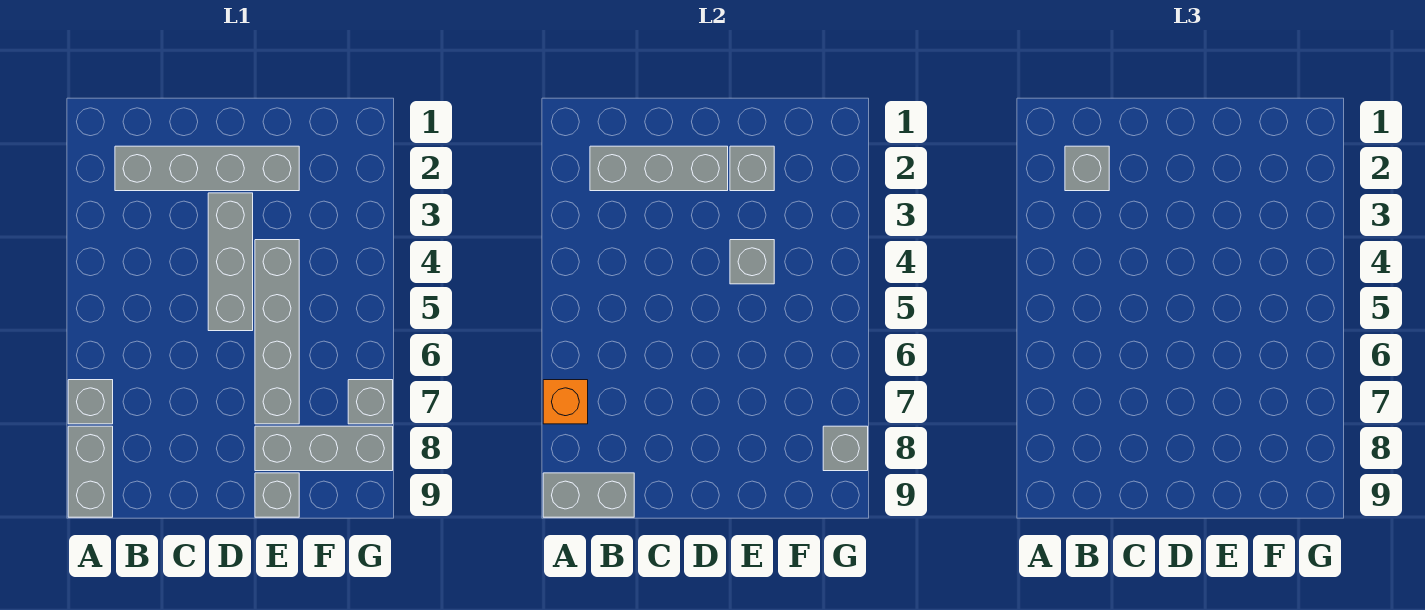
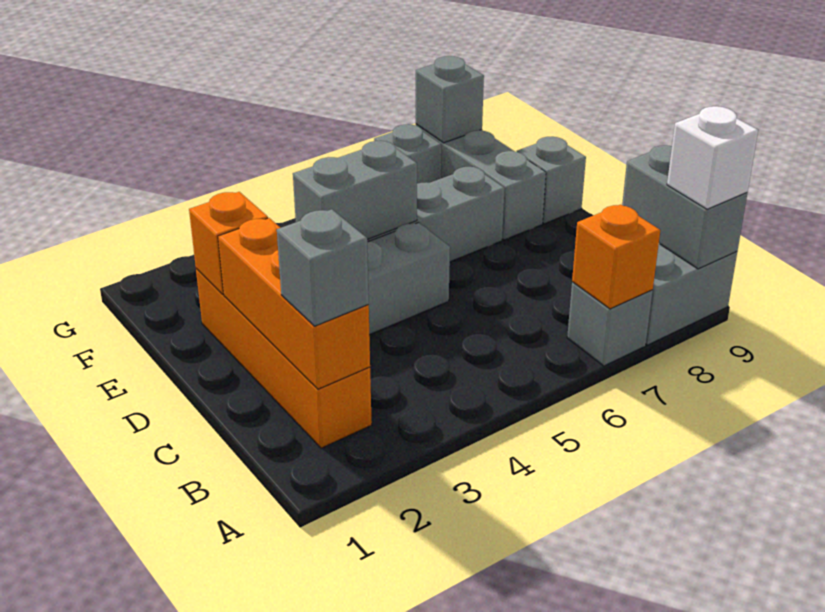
none -> white brick A9 level 3
grey brick B2:E2 level 1 -> orange brick B2:E2 level 1
grey brick B2:D2 level 2 -> orange brick B2:D2 level 2
grey brick E2 level 2 -> orange brick E2 level 2
grey brick E4 level 2 -> grey brick E4:E5 level 2

